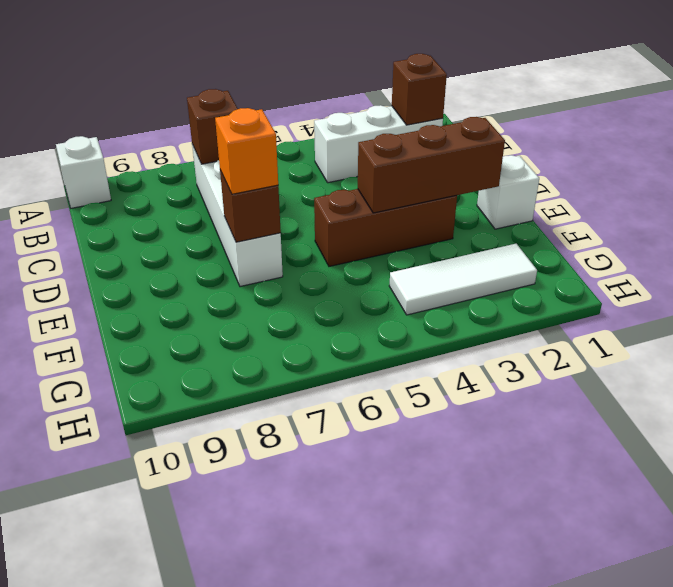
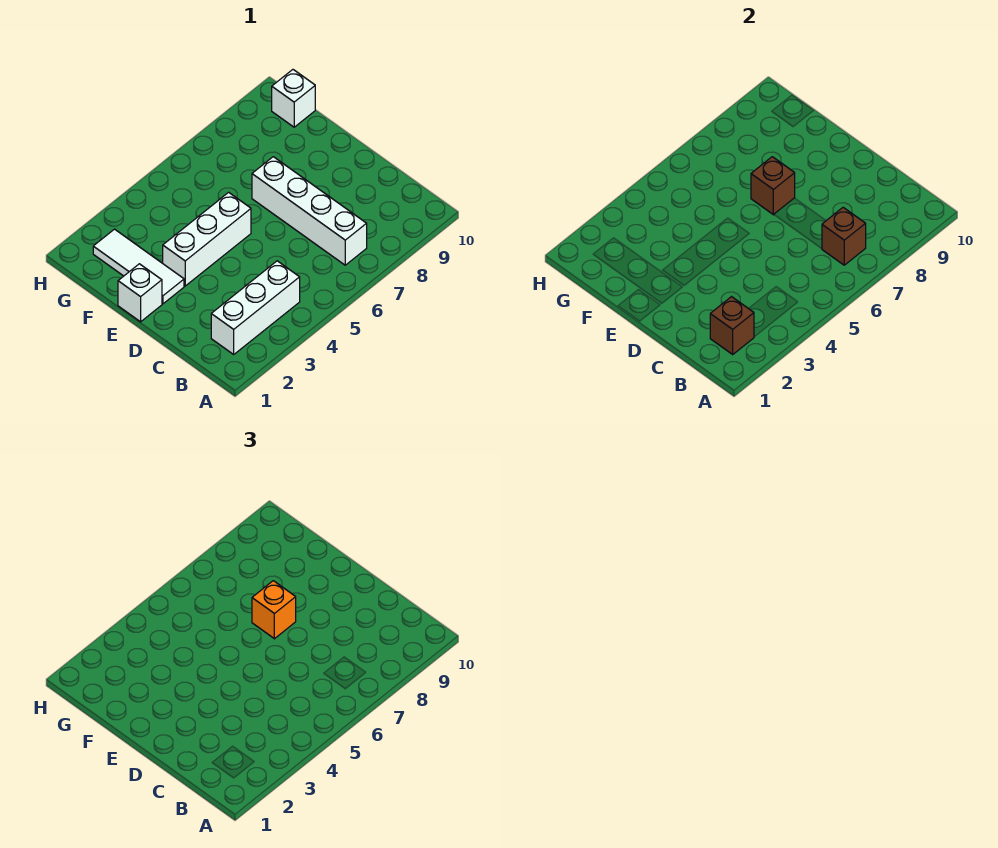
white brick A10 level 1 -> white brick G10 level 1
brown brick E2:E4 level 2 -> none
brown brick E3:E5 level 1 -> white brick E3:E5 level 1
white tile G2:G4 level 1 -> white tile E2:G2 level 1

